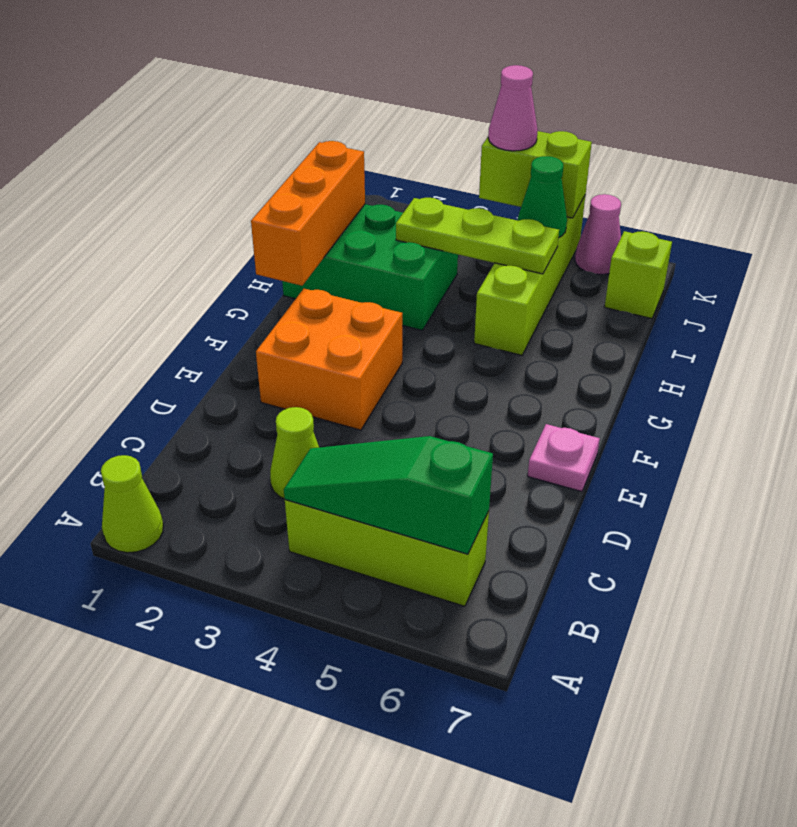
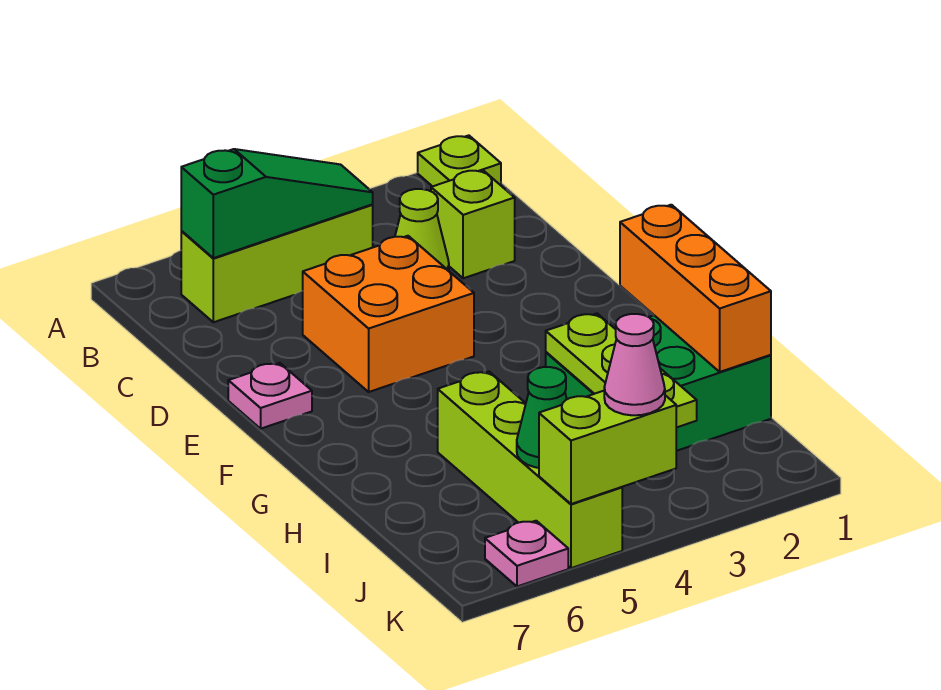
lime cone A1 level 1 -> lime plate A1 level 1
orange brick E2:F3 level 1 -> orange brick D4:E5 level 1
lime plate I3:I5 level 2 -> lime plate H3:J3 level 2
lime brick J7 level 1 -> lime brick C2 level 1
pink cone K6 level 1 -> pink plate K6 level 1

